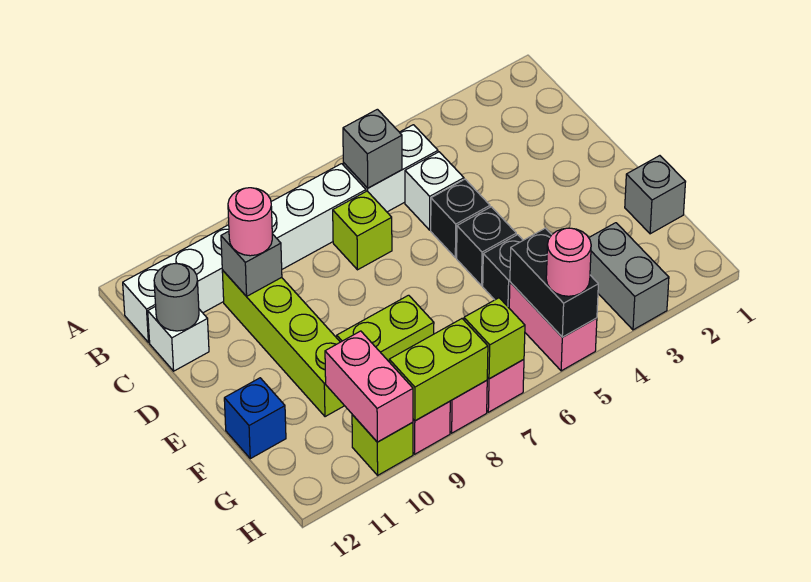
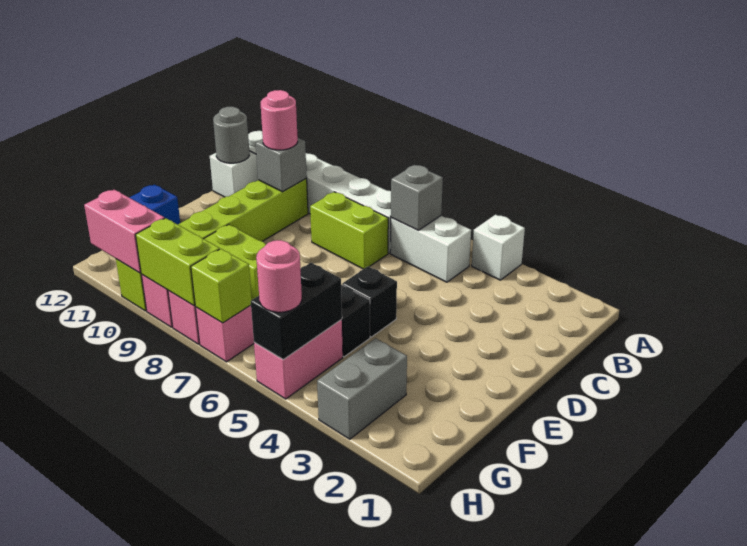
white brick C5 level 1 -> white brick A4 level 1
lime brick C7 level 1 -> lime brick C7:C8 level 1
black brick D5 level 1 -> none
grey brick F1 level 1 -> none
pink brick G10:H10 level 2 -> pink brick H10:H11 level 2

